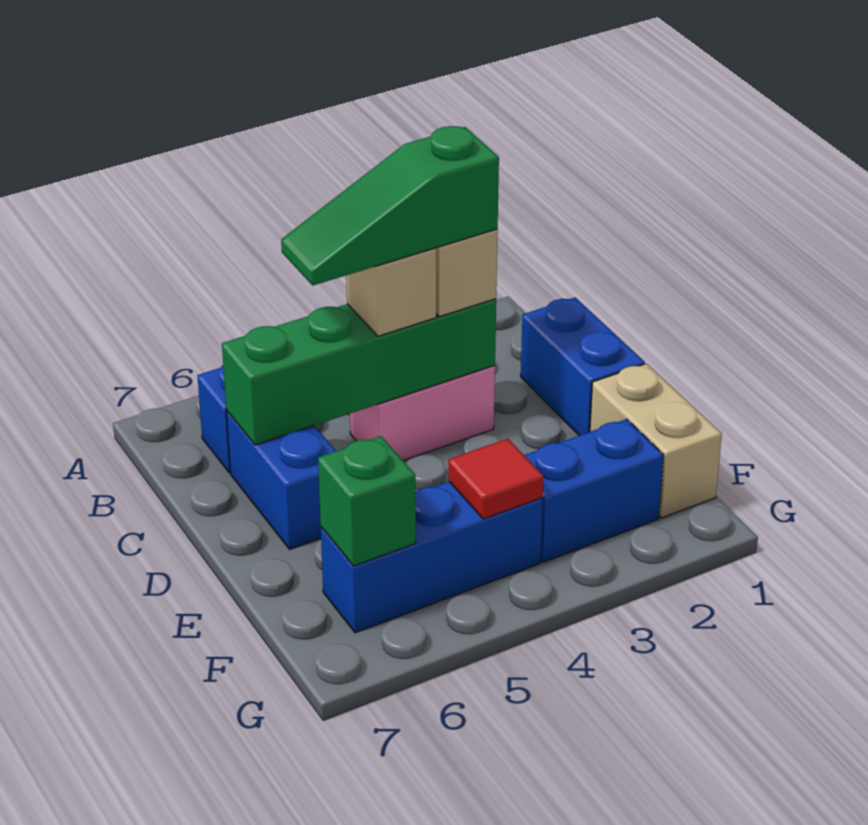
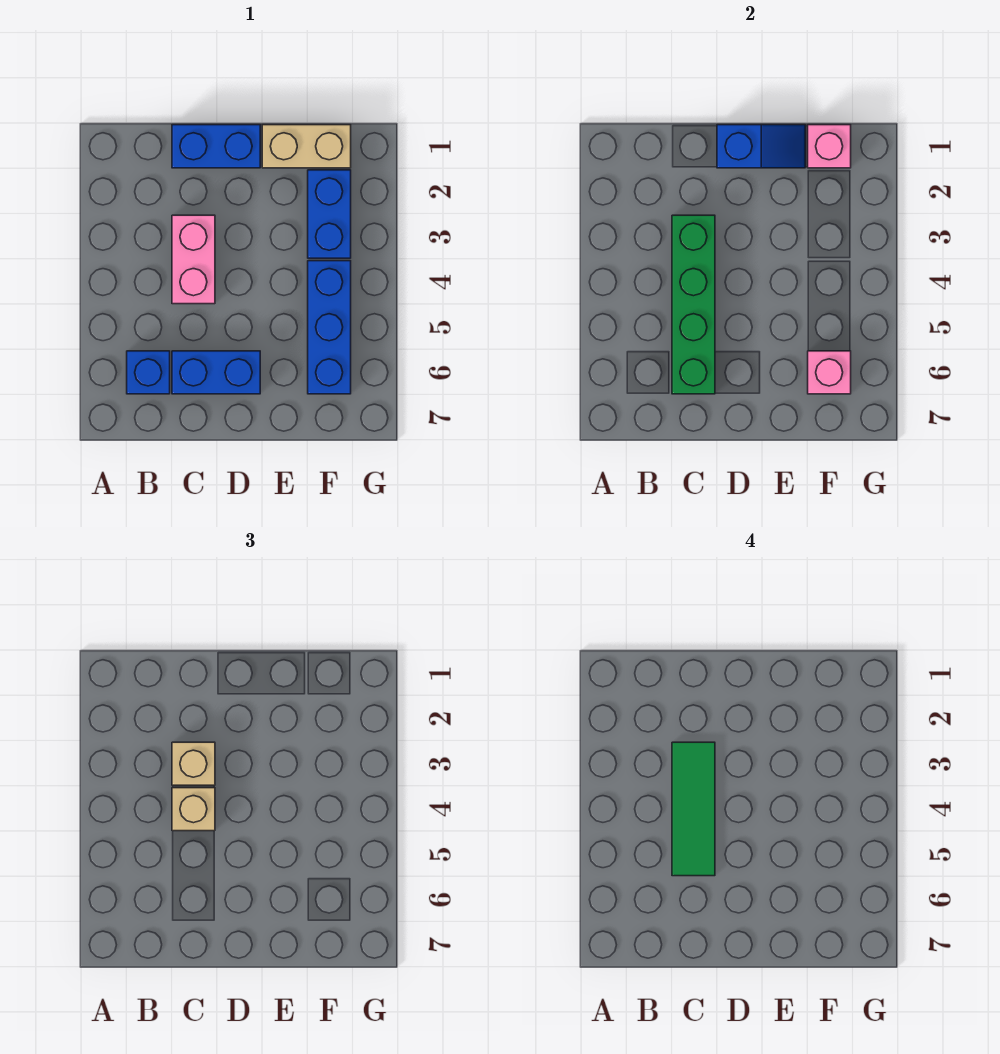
green slope C3:C5 level 4 top 3 -> green tile C3:C5 level 4
none -> blue slope D1:E1 level 2 top D
none -> pink brick F1 level 2
red tile F4 level 2 -> none
green brick F6 level 2 -> pink brick F6 level 2

